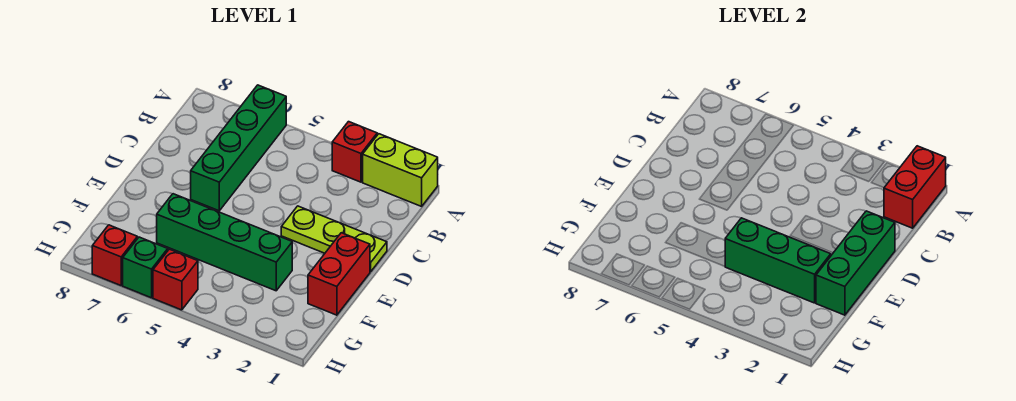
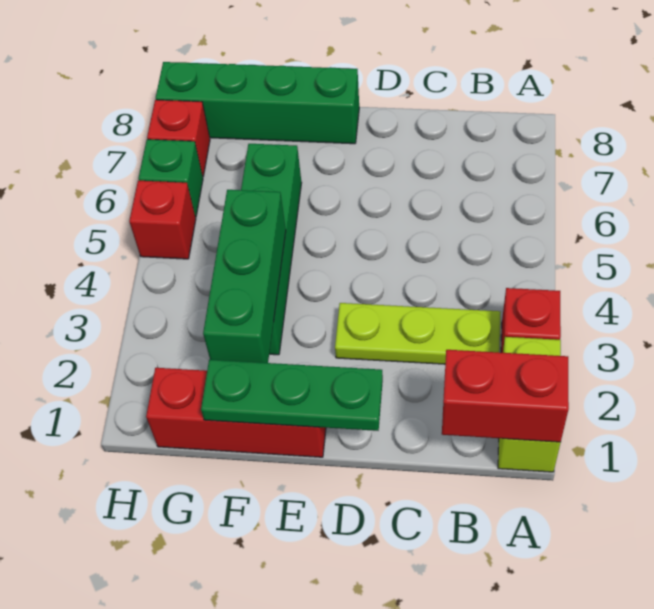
green brick A6:D6 level 1 -> green brick E8:H8 level 1
lime plate D1:D3 level 1 -> lime plate B3:D3 level 1
green brick D1:F1 level 2 -> green plate D1:F1 level 2
red brick E1:F1 level 1 -> red brick E1:G1 level 1

